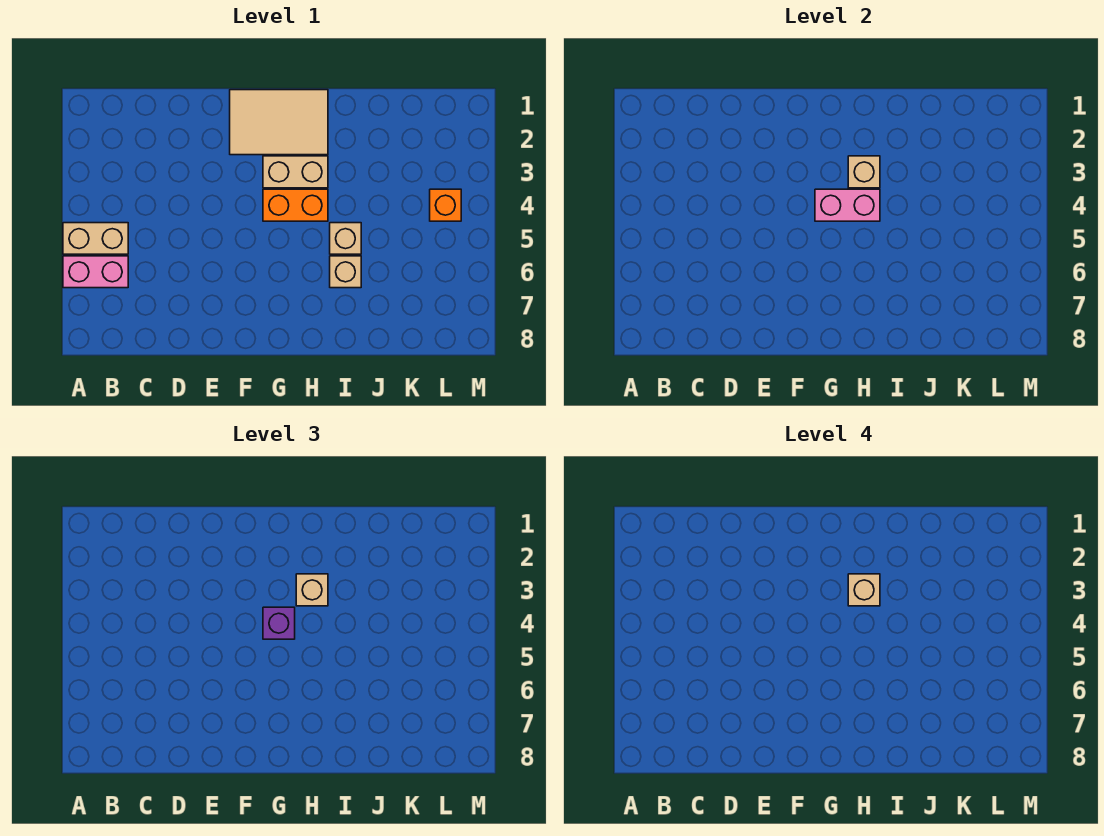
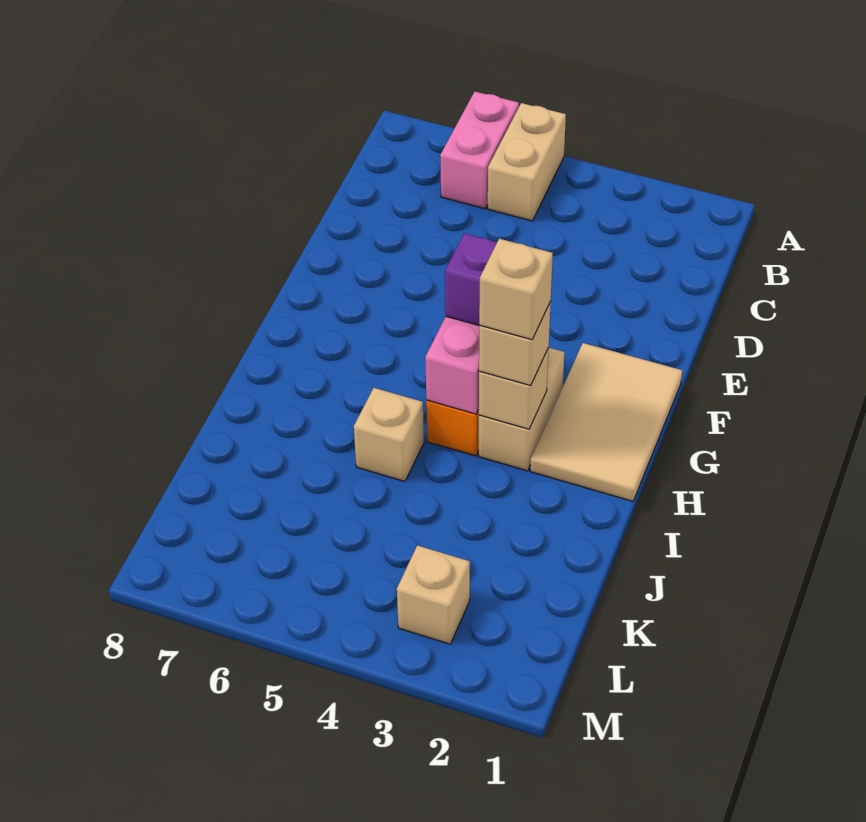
tan brick I6 level 1 -> tan brick L3 level 1
orange brick L4 level 1 -> none

